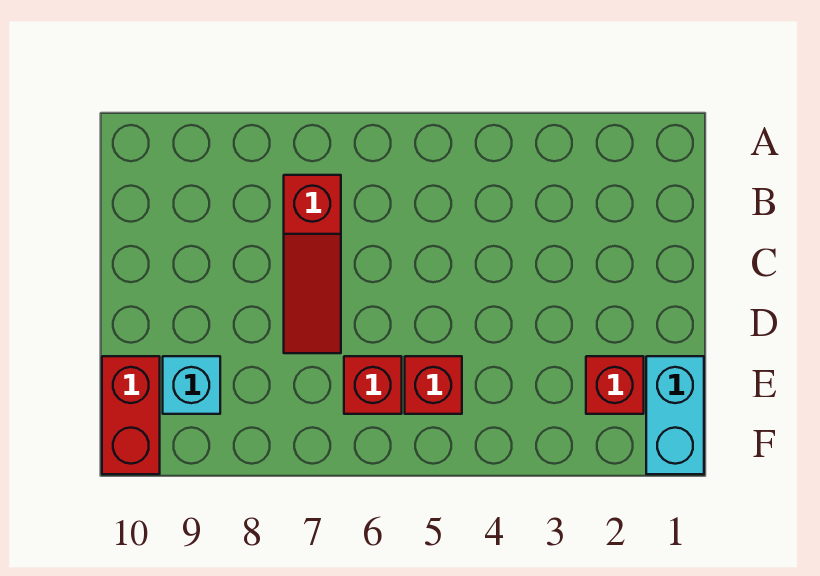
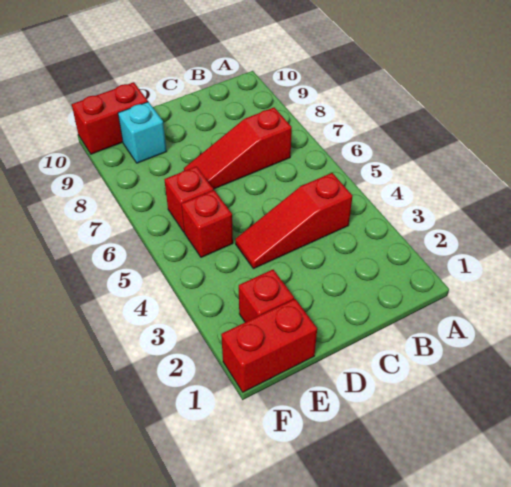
none -> red slope B4:D4 level 1 top B
cyan brick E1:F1 level 1 -> red brick E1:F1 level 1

